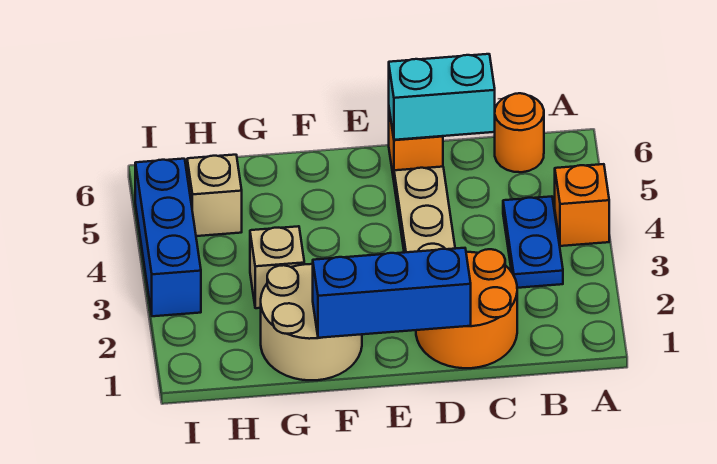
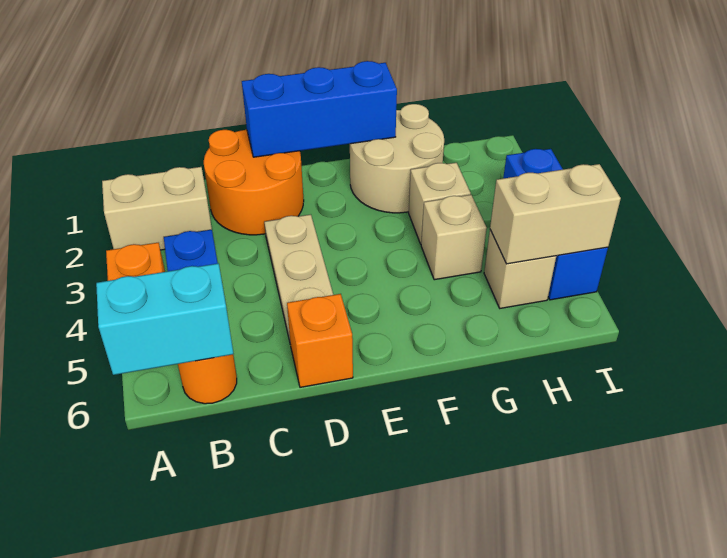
none -> tan brick A2:B2 level 1
cyan brick C6:D6 level 2 -> cyan brick A6:B6 level 2
none -> tan brick G4 level 1
none -> tan brick H5:I5 level 2

